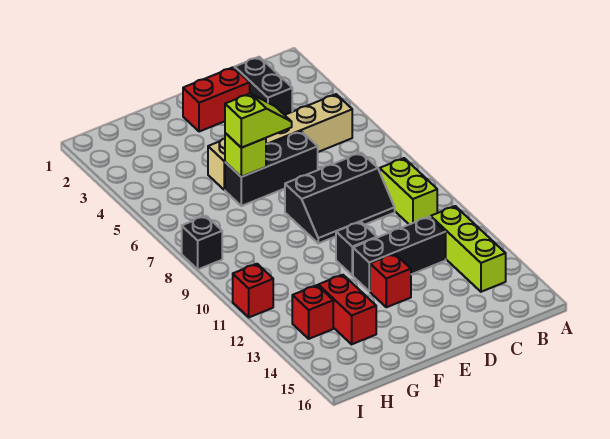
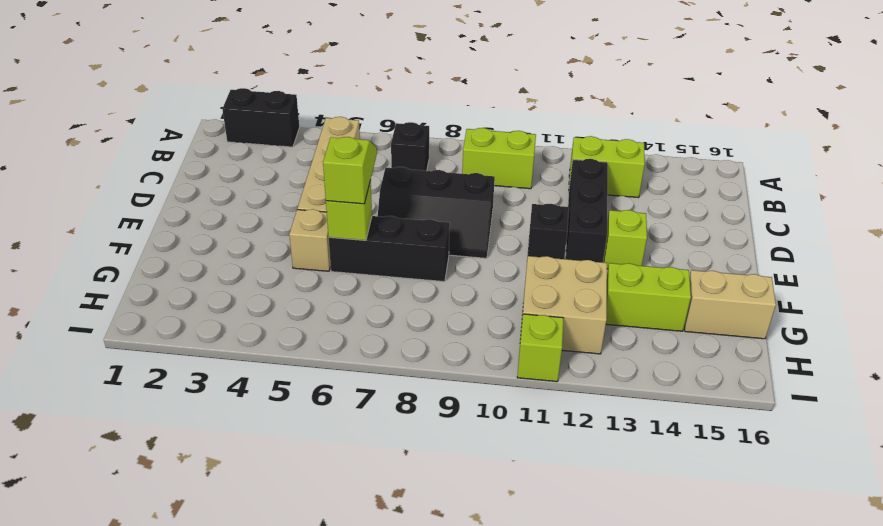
lime brick B12:B14 level 1 -> lime brick B12:B13 level 1
black brick C2:C3 level 1 -> black brick A2:A3 level 1
black slope C8:E9 level 1 top 8 -> black slope D7:E9 level 1 top D
red brick D2:E2 level 1 -> none
black brick D6:F6 level 1 -> black brick F6:F8 level 1
red brick E13 level 1 -> lime brick E13 level 1
none -> tan brick G11:H12 level 1
red brick G13:G14 level 1 -> lime brick G13:G14 level 1
none -> tan brick G15:G16 level 1
red brick H13 level 1 -> none
black brick I8 level 1 -> black brick B7 level 1
red brick I11 level 1 -> lime brick I11 level 1

